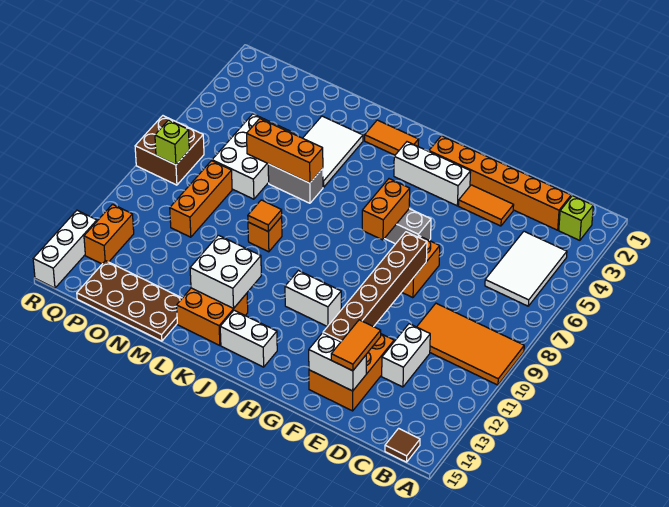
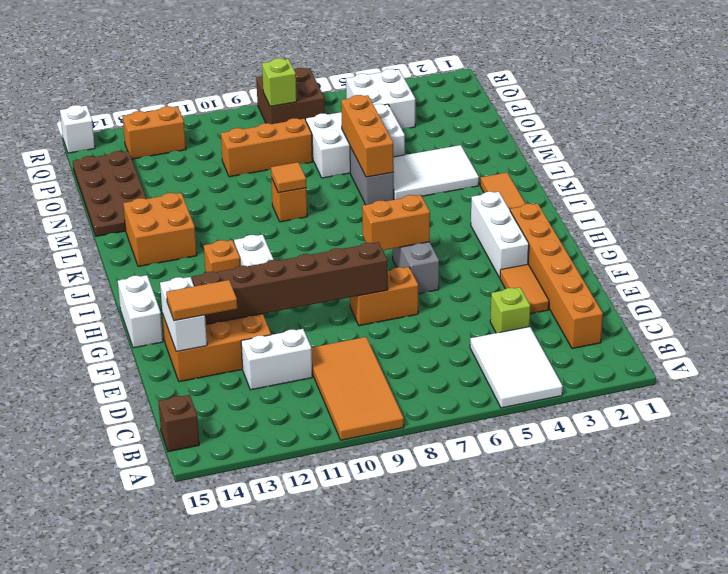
lime brick B2 level 1 -> lime brick D4 level 1
white tile B4:C6 level 1 -> white tile A4:C5 level 1
brown tile B15 level 1 -> brown brick B15 level 1
none -> orange brick I12 level 1
white brick I14:J14 level 1 -> white brick G15:H15 level 1
white brick K12:L13 level 2 -> white brick P4:Q5 level 1
white brick R13:R15 level 1 -> white brick R15 level 1

